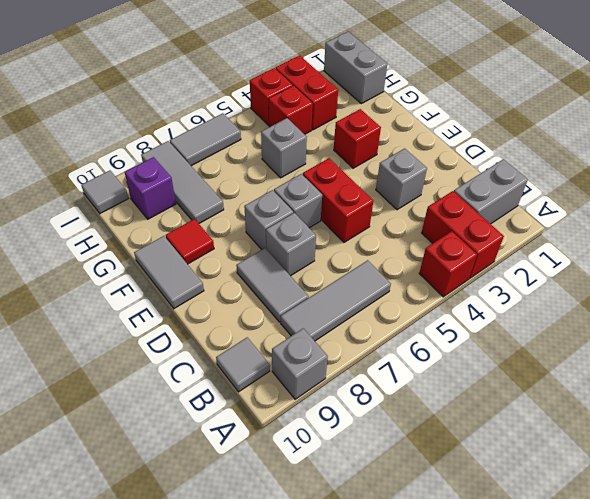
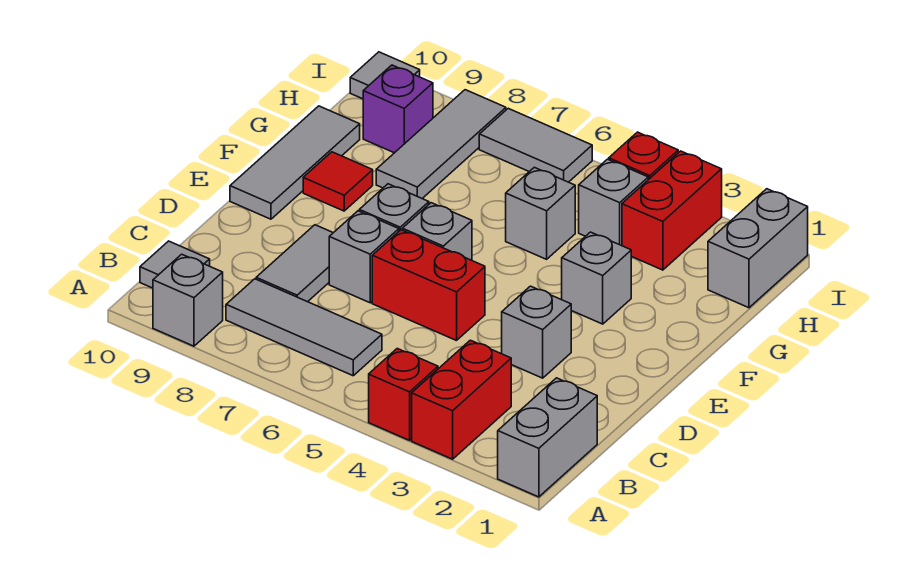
grey brick B1:B2 level 1 -> grey brick A1:B1 level 1
red brick D5:E5 level 1 -> red brick D5:D6 level 1
grey tile E10:F10 level 1 -> grey tile E10:G10 level 1
red brick F3 level 1 -> grey brick F3 level 1
red brick H4 level 1 -> grey brick H4 level 1

